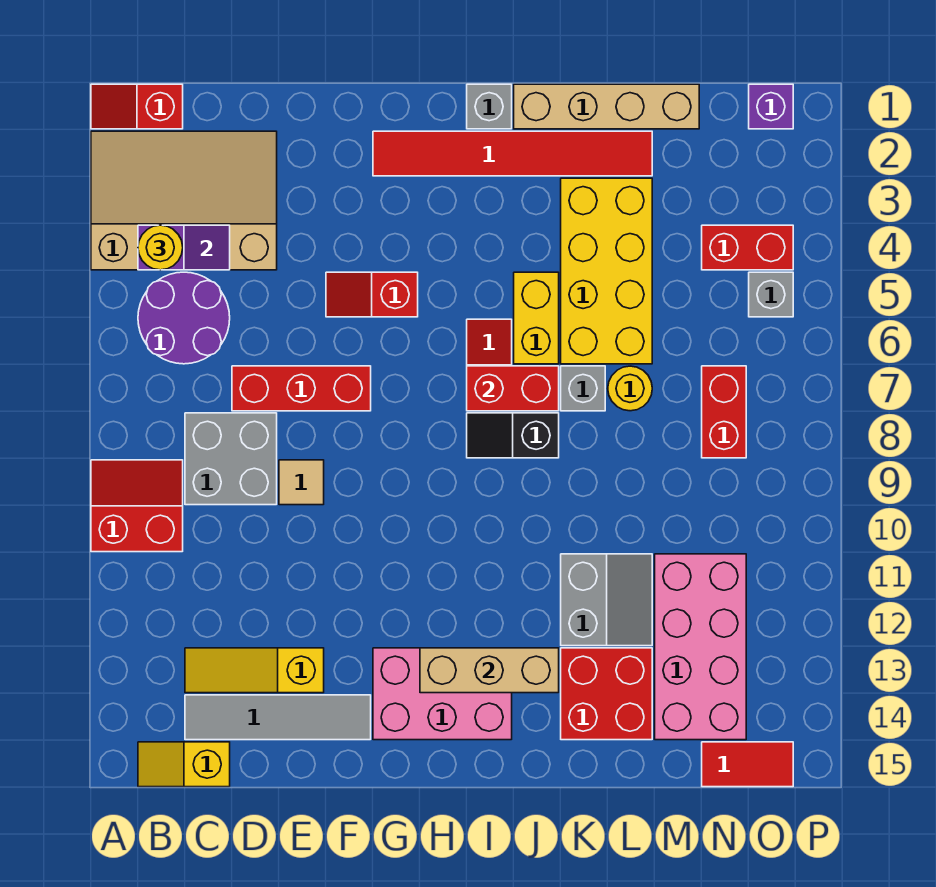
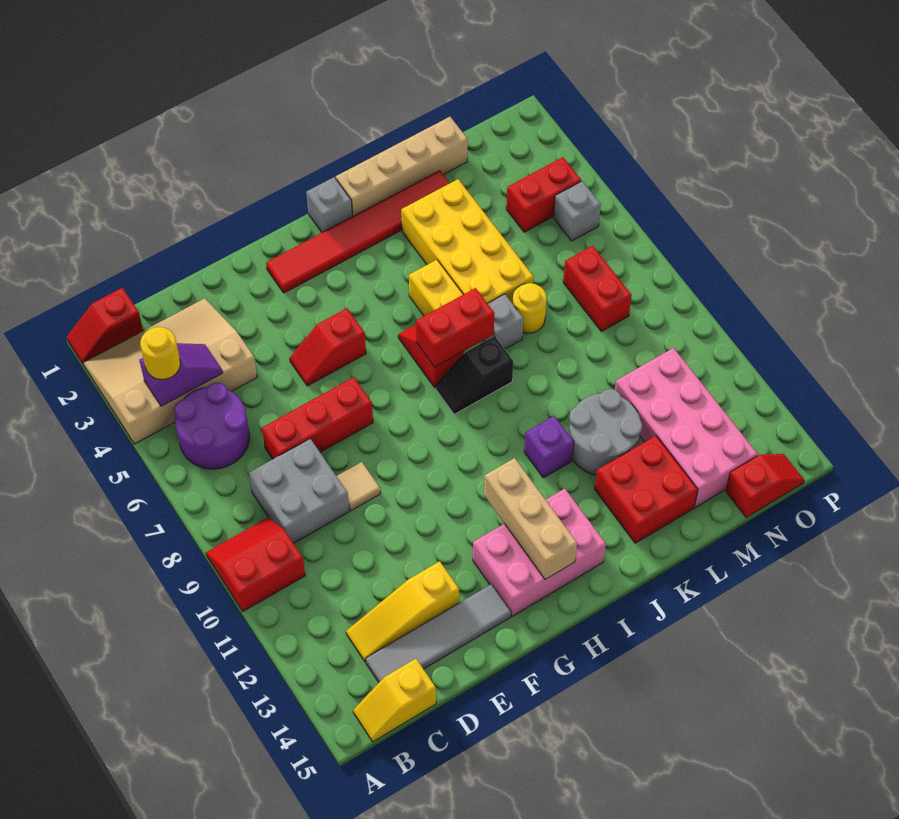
tan brick H13:J13 level 2 -> tan brick H12:H14 level 2
grey slope K11:L12 level 1 top K -> grey round brick K11:L12 level 1
red tile N15:O15 level 1 -> red slope N15:O15 level 1 top N
purple brick O1 level 1 -> purple brick J11 level 1

